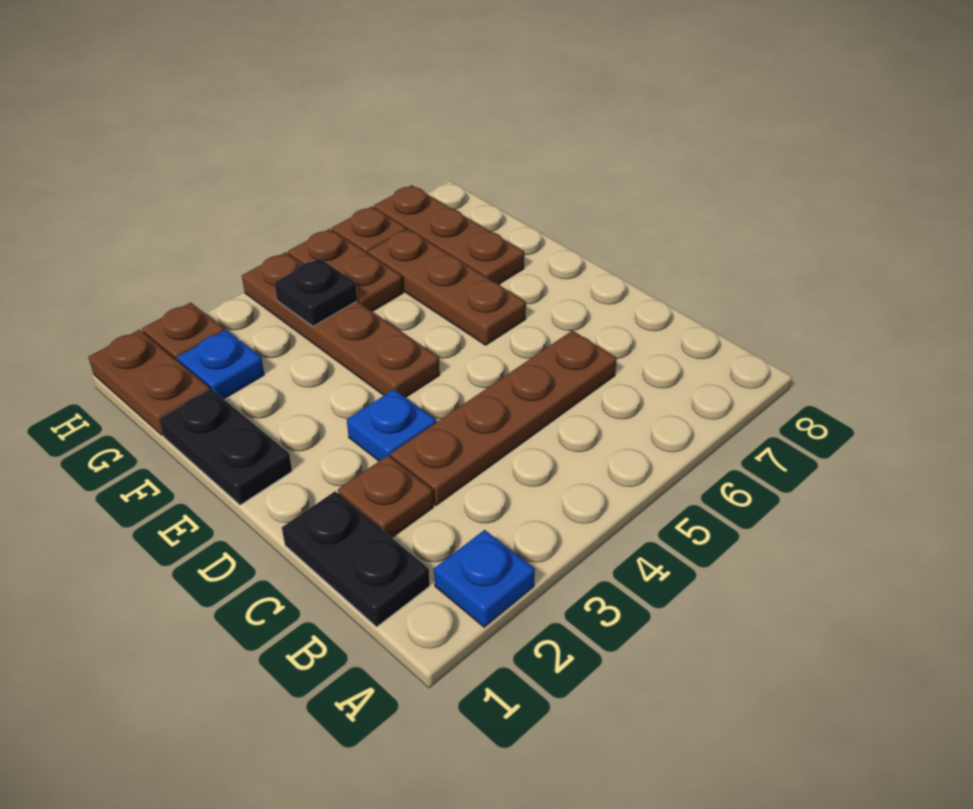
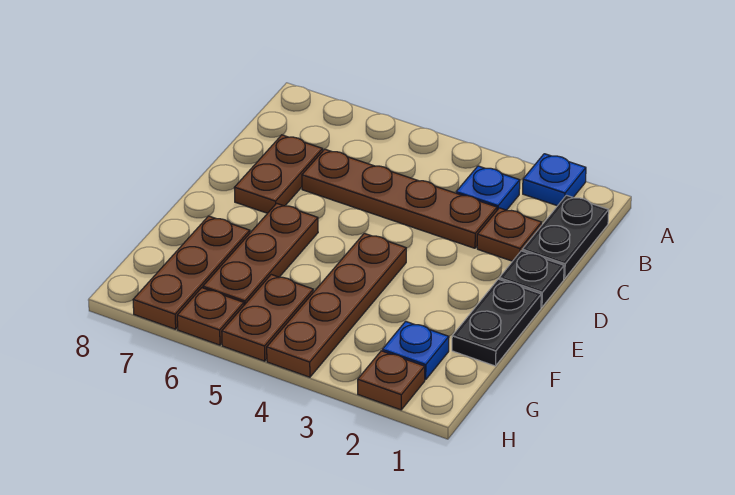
blue plate D3 level 1 -> blue plate B3 level 1
brown plate G1:H1 level 1 -> brown plate C7:D7 level 1
black plate G4 level 2 -> black plate D1 level 1

